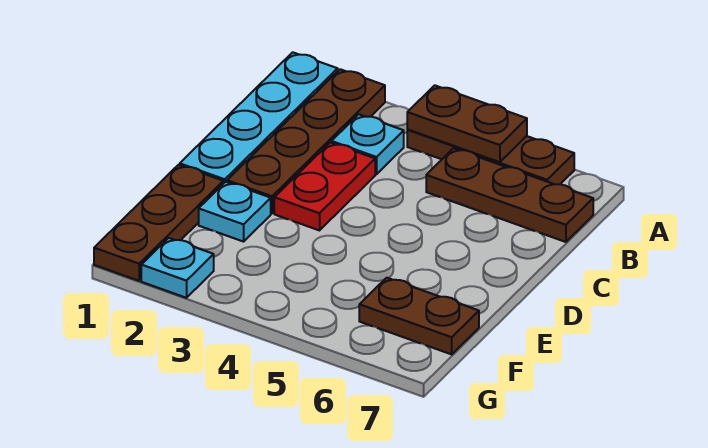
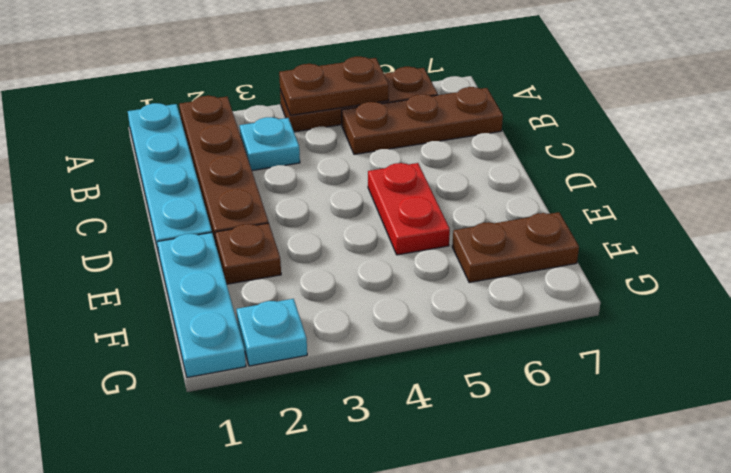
red plate C3:D3 level 1 -> red plate D5:E5 level 1
brown plate E1:G1 level 1 -> cyan plate E1:G1 level 1
cyan plate E2 level 1 -> brown plate E2 level 1

